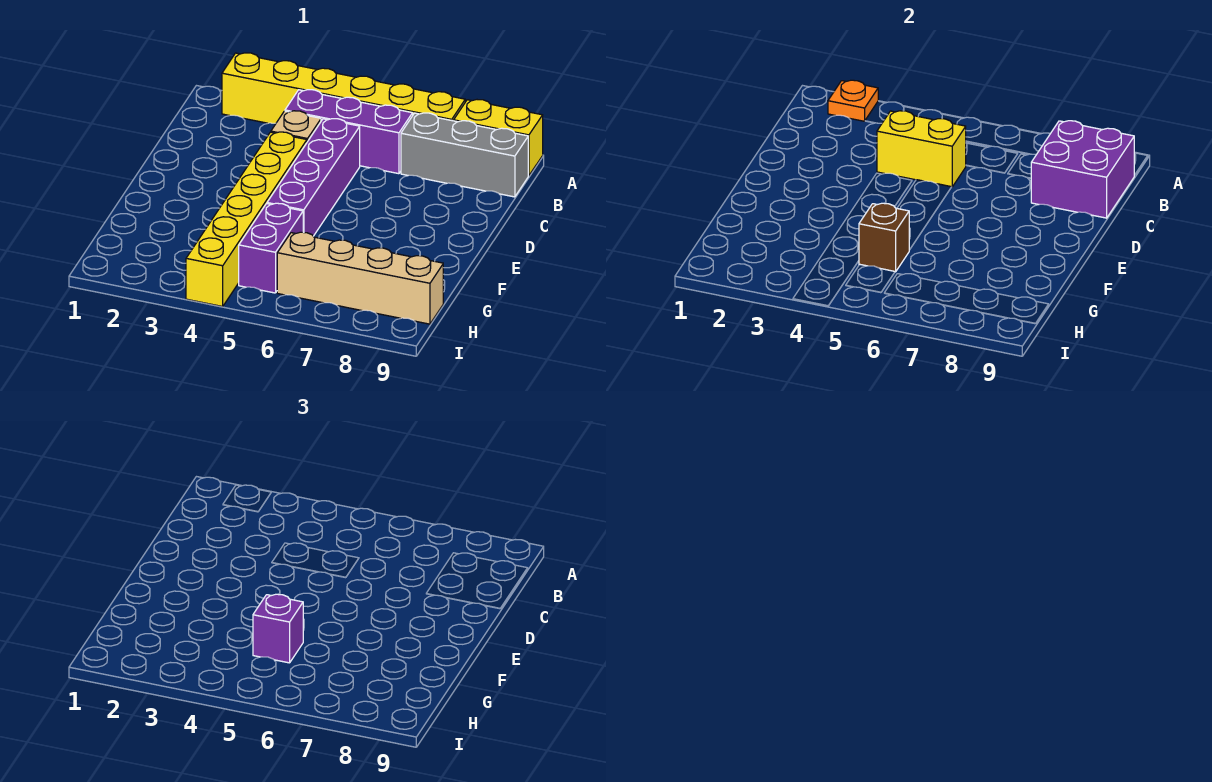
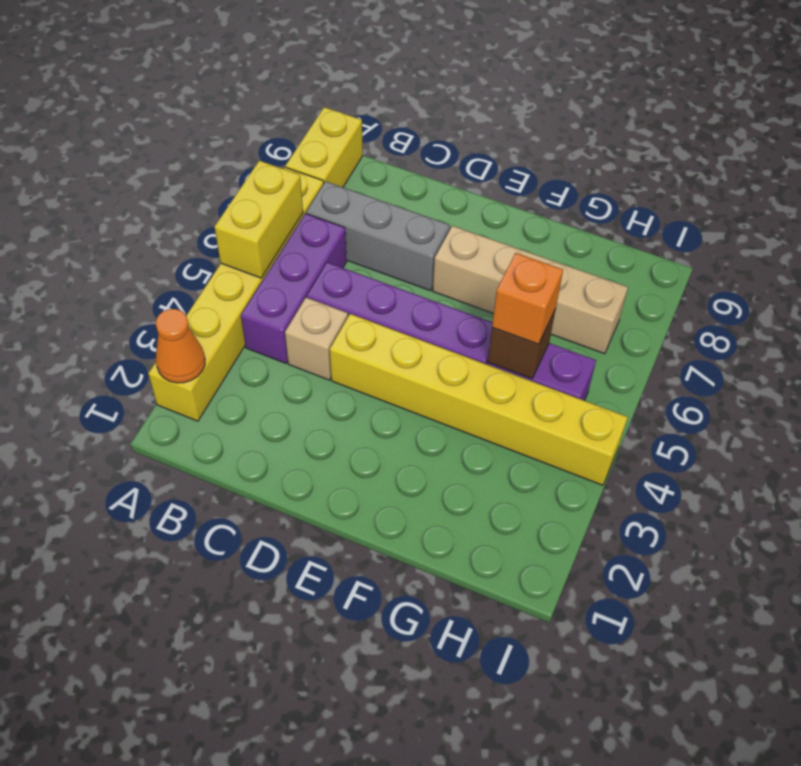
orange plate A2 level 2 -> orange cone A2 level 2
grey brick B7:B9 level 1 -> grey brick B7:D7 level 1
purple brick B8:C9 level 2 -> none
yellow brick C4:C5 level 2 -> yellow brick A5:A6 level 2
purple brick G5 level 3 -> orange brick G5 level 3
tan brick H6:H9 level 1 -> tan brick E7:H7 level 1

